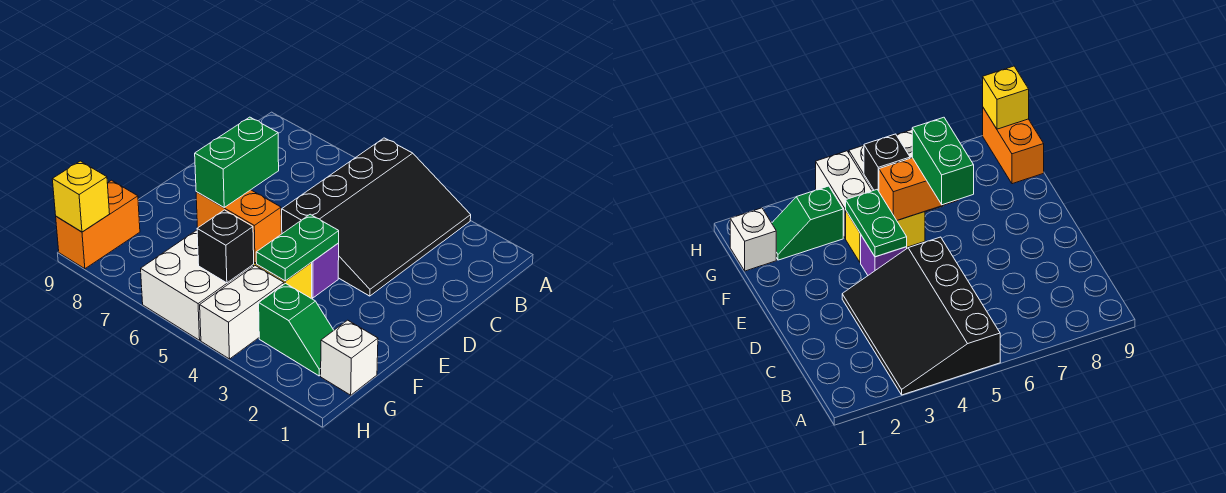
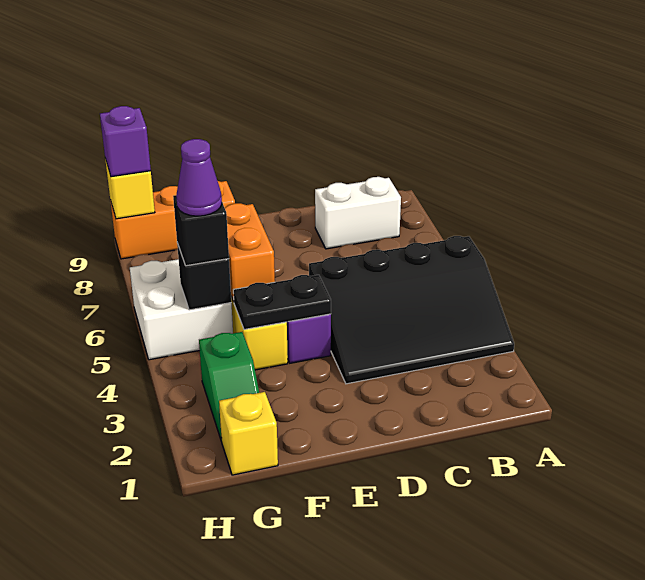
green plate E4:F4 level 2 -> black plate E4:F4 level 2
green brick E6:F6 level 3 -> none
white brick G1 level 1 -> yellow brick G1 level 1
white brick G4:H4 level 1 -> white brick B8:C8 level 1
none -> black brick G5 level 3
none -> purple cone G5 level 4
orange brick G9:H9 level 1 -> orange brick F9:H9 level 1
none -> purple brick H9 level 3

